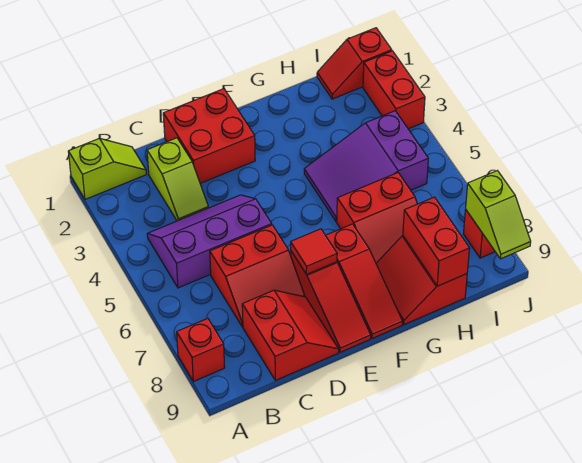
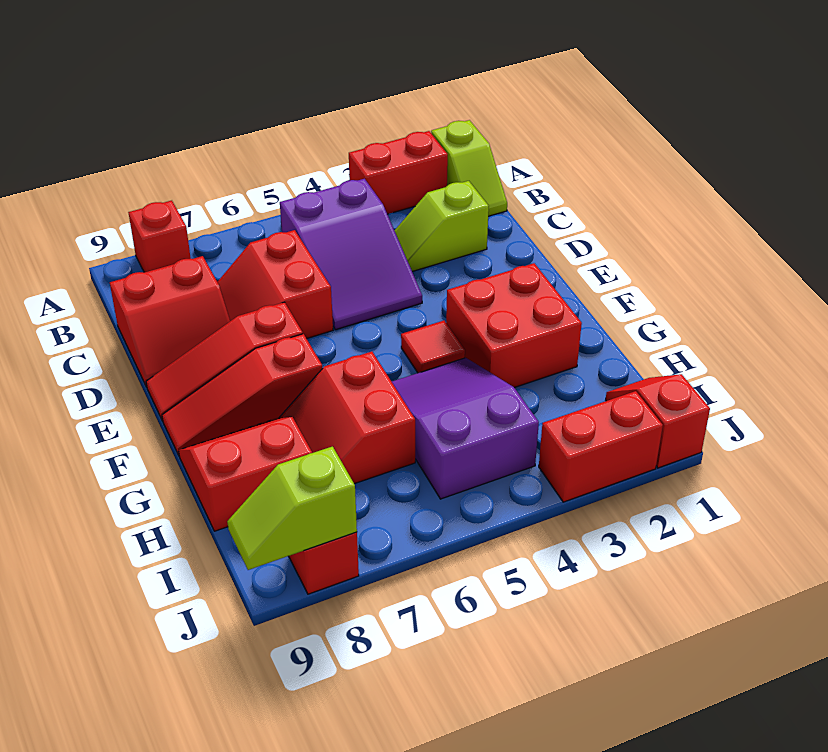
purple slope B4:D5 level 1 top 5 -> purple slope B4:D5 level 1 top B
red brick D1:E2 level 1 -> red brick F2:G3 level 1
red tile E7 level 2 -> red tile F4 level 1
red brick H8:H9 level 2 -> red brick A2:A3 level 1

